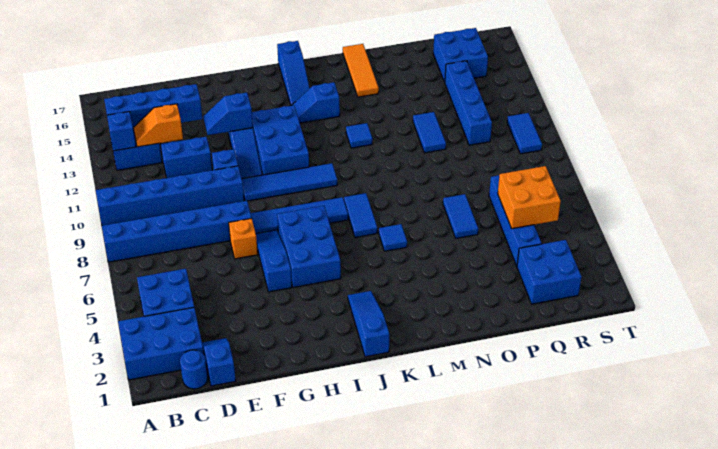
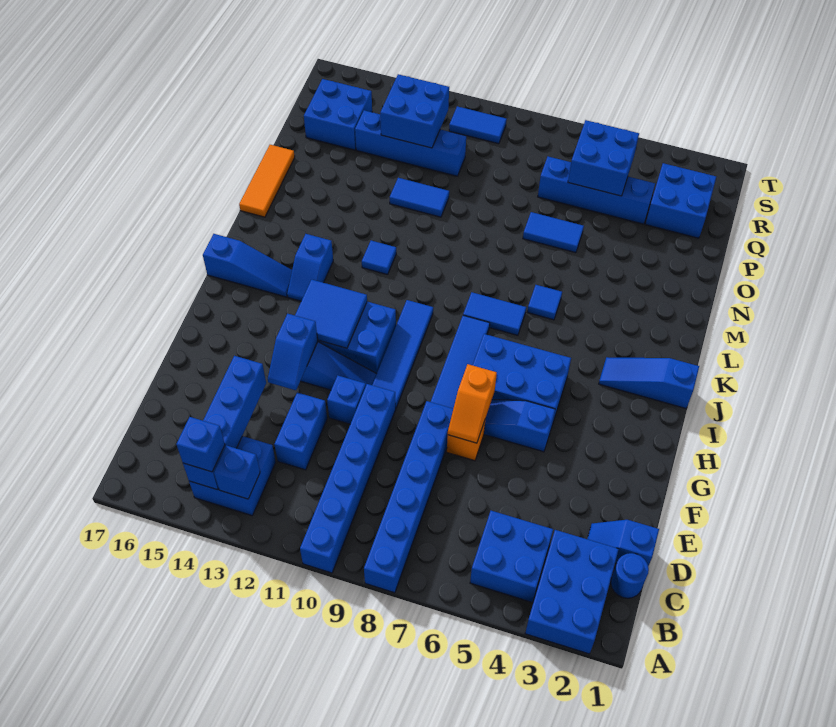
none -> blue brick B14 level 3
orange slope C13:D13 level 2 top D -> orange slope F7:G7 level 2 top G
none -> blue tile H12:I13 level 2
orange tile M15:M17 level 1 -> orange tile M17:O17 level 1
orange brick Q5:R6 level 2 -> blue brick Q5:R6 level 2
none -> blue brick Q12:R13 level 2

